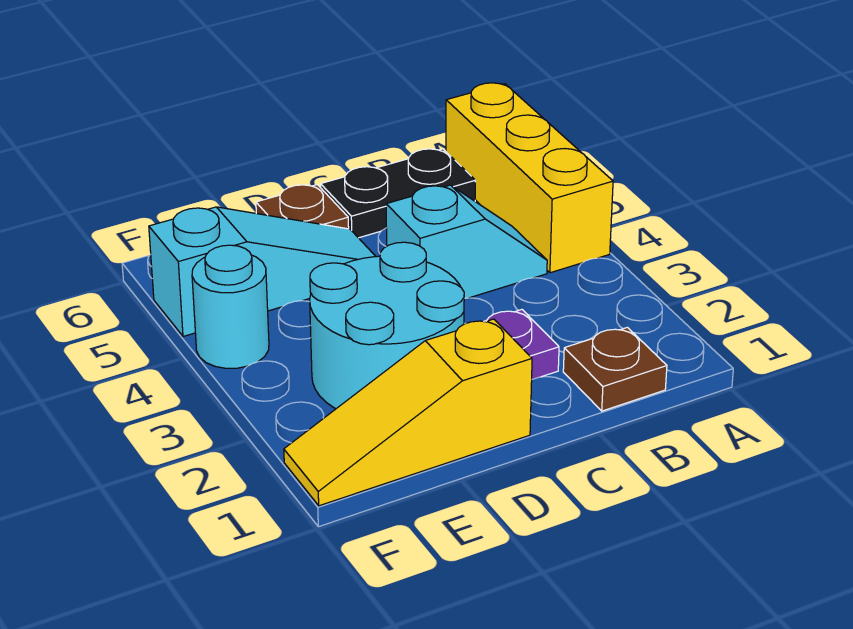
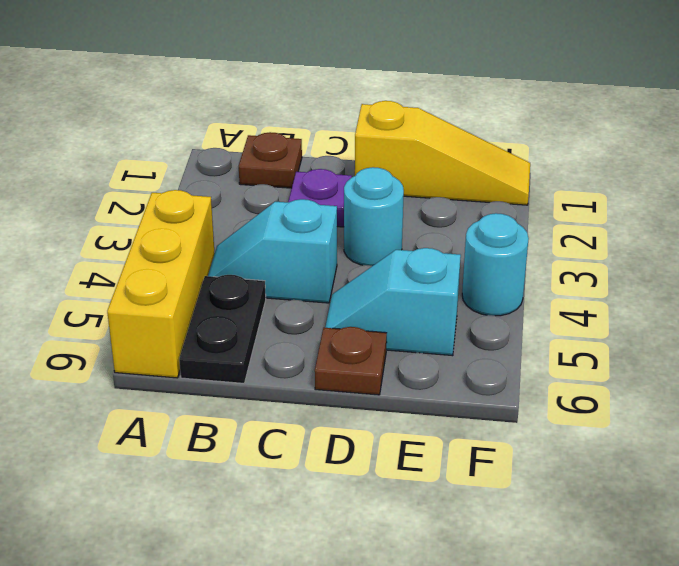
black plate B6:C6 level 1 -> black plate B5:B6 level 1
cyan round brick D2:E3 level 1 -> cyan round brick D3 level 1
cyan slope D5:F5 level 1 top F -> cyan slope D5:E5 level 1 top E

